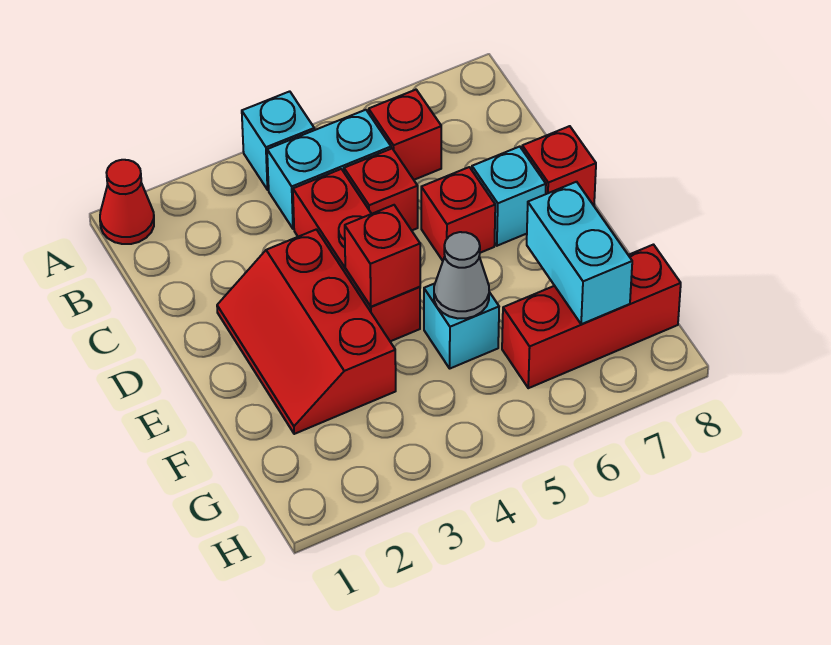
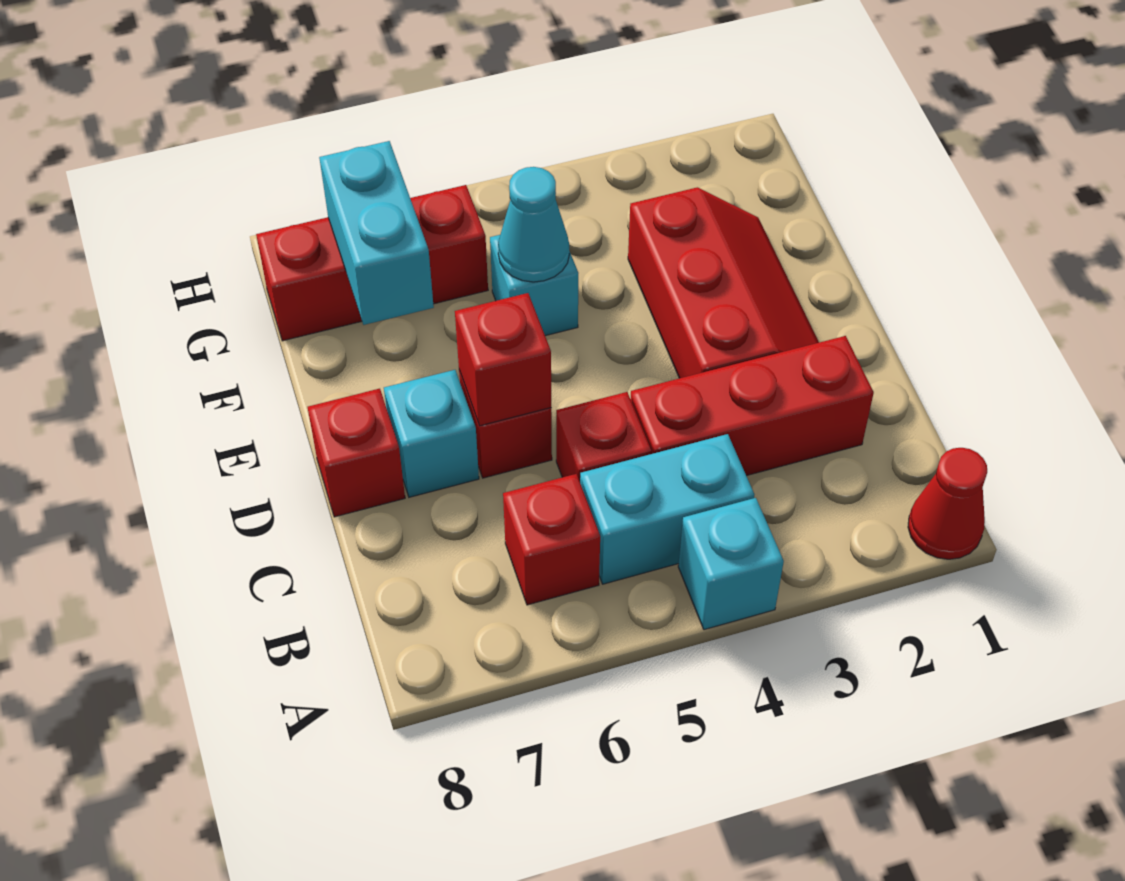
red brick C4:E4 level 1 -> red brick C2:C4 level 1
red brick E4 level 2 -> red brick D6 level 2
grey cone F5 level 2 -> cyan cone F5 level 2

